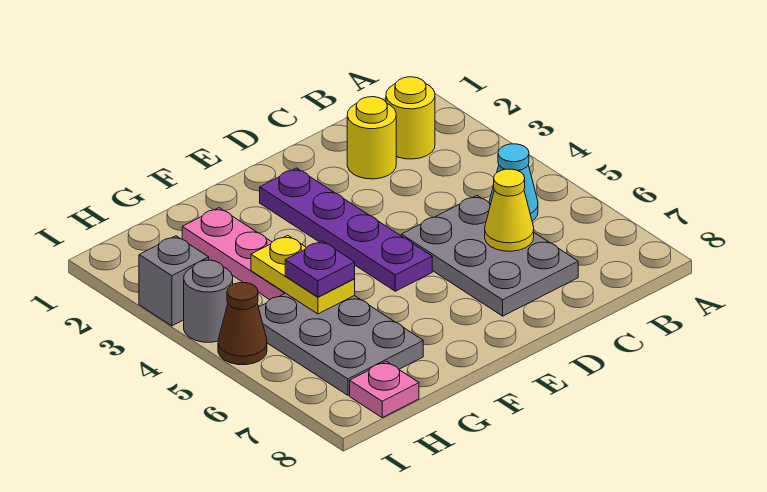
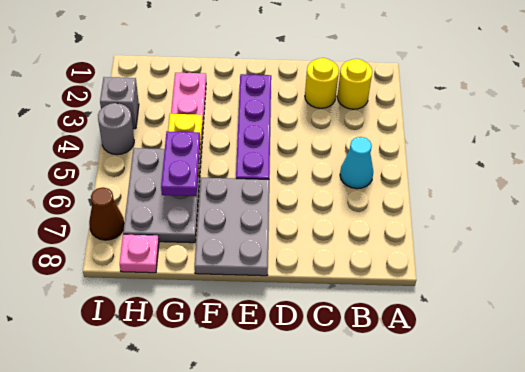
grey plate C5:D7 level 1 -> grey plate E6:F8 level 1
yellow cone C6 level 2 -> none
purple plate G5 level 3 -> purple plate G5:G6 level 3
brown cone I5 level 1 -> brown cone I7 level 1

